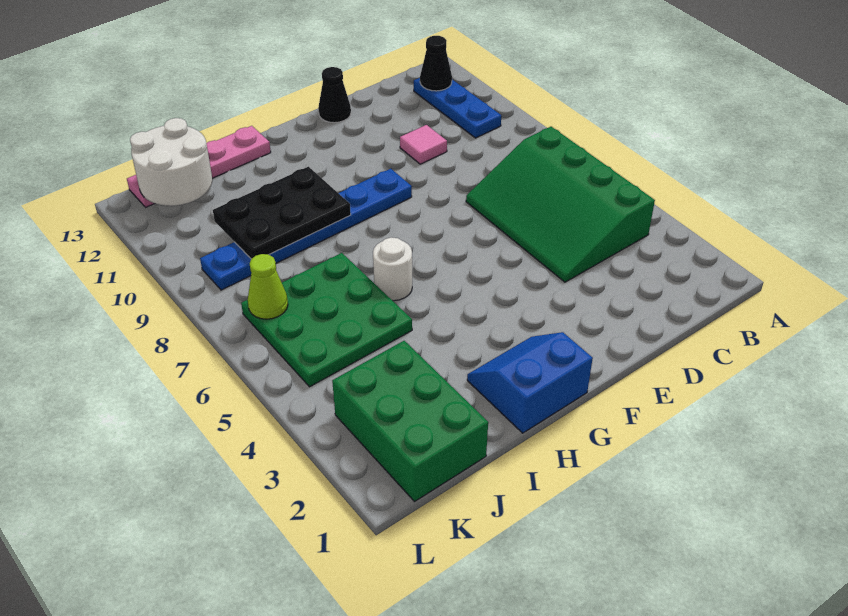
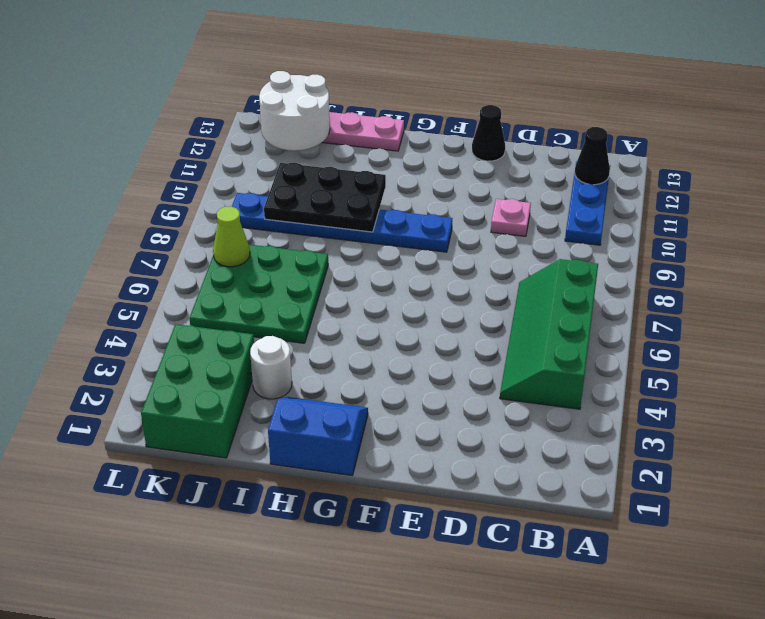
green slope B4:D7 level 1 top B -> green slope B4:C7 level 1 top B
pink tile D10 level 1 -> pink plate D10 level 1
white round brick H6 level 1 -> white round brick I3 level 1

